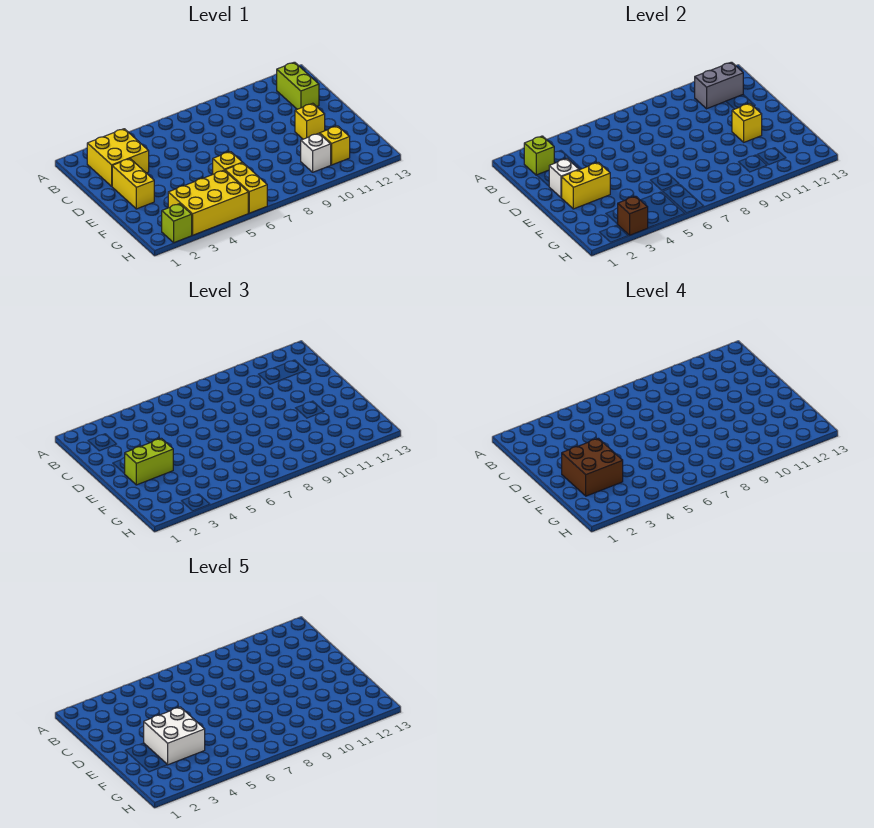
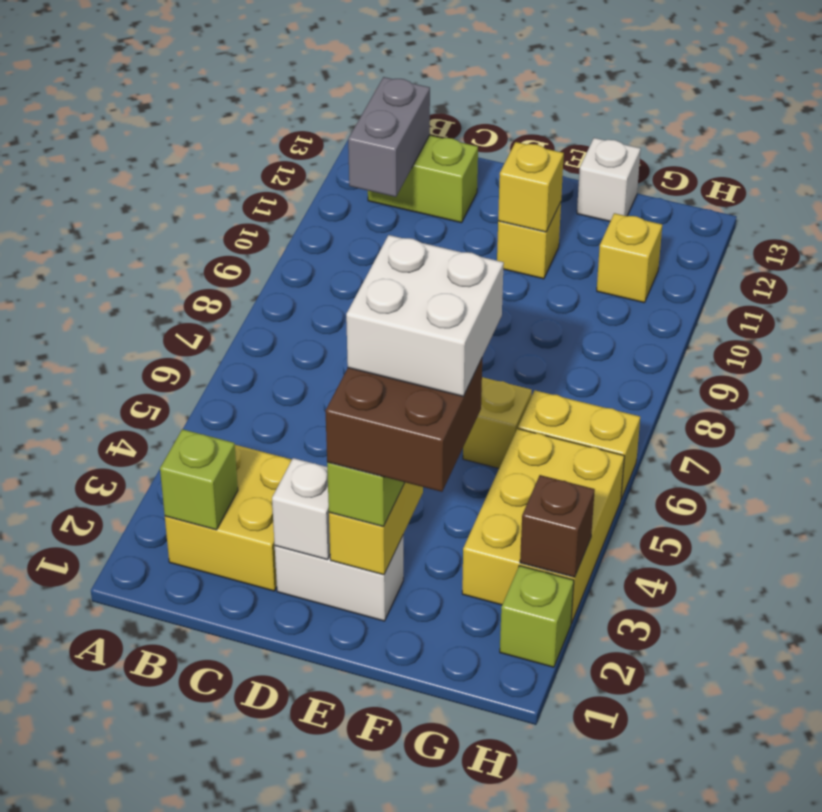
yellow brick D2:E2 level 1 -> white brick D2:E2 level 1
white brick G10 level 1 -> white brick F13 level 1

